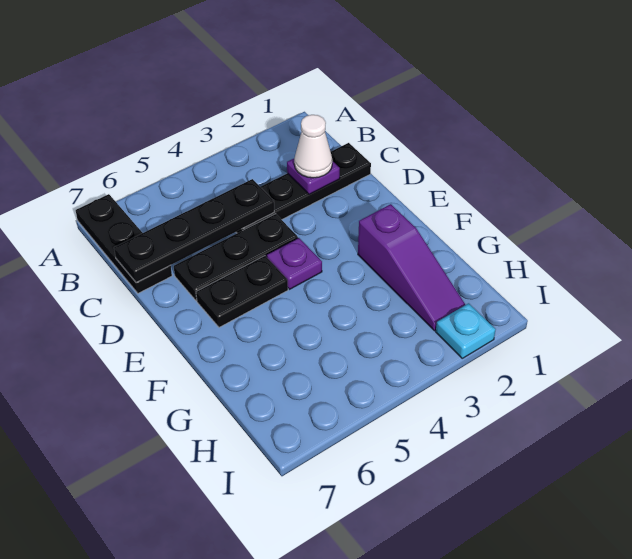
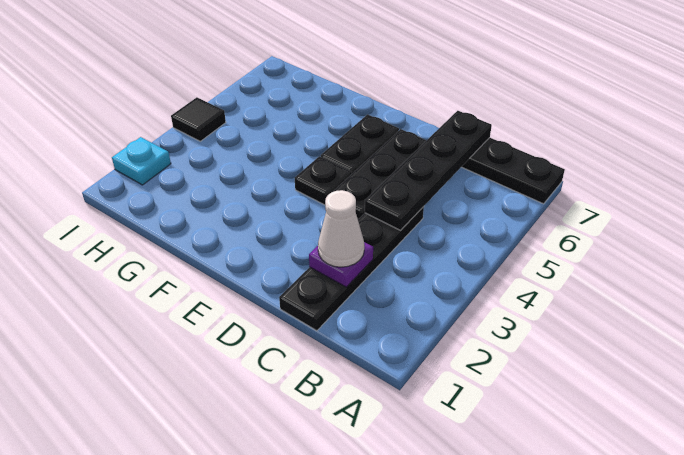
purple plate E4 level 1 -> black plate E4 level 1
purple slope F2:H2 level 1 top F -> none
none -> black tile I4 level 1

